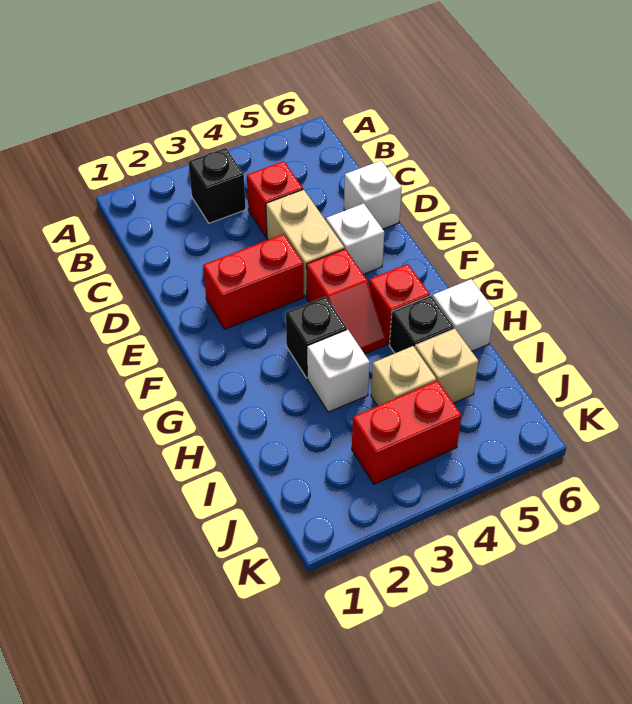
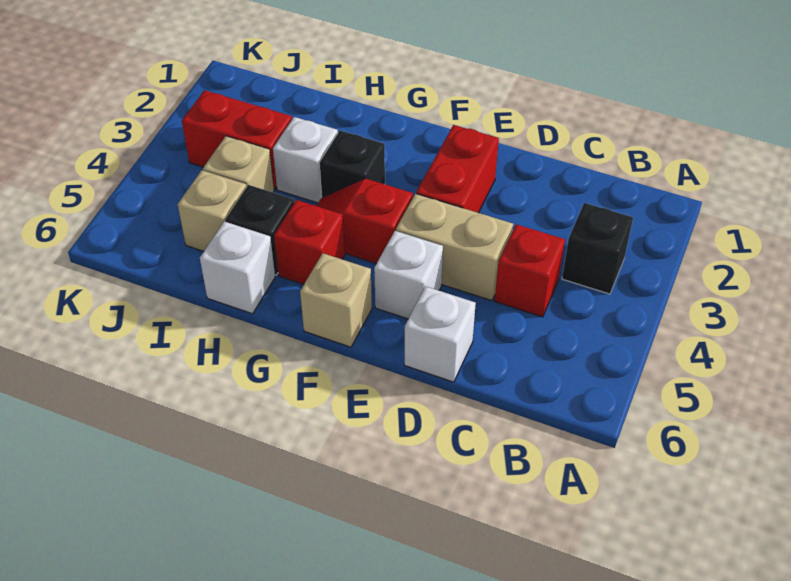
none -> tan brick F6 level 1
red brick J3:J4 level 1 -> red brick I3:J3 level 1

